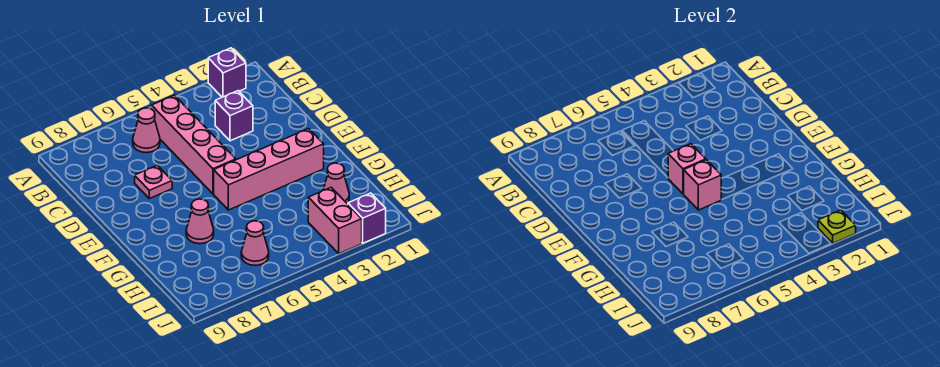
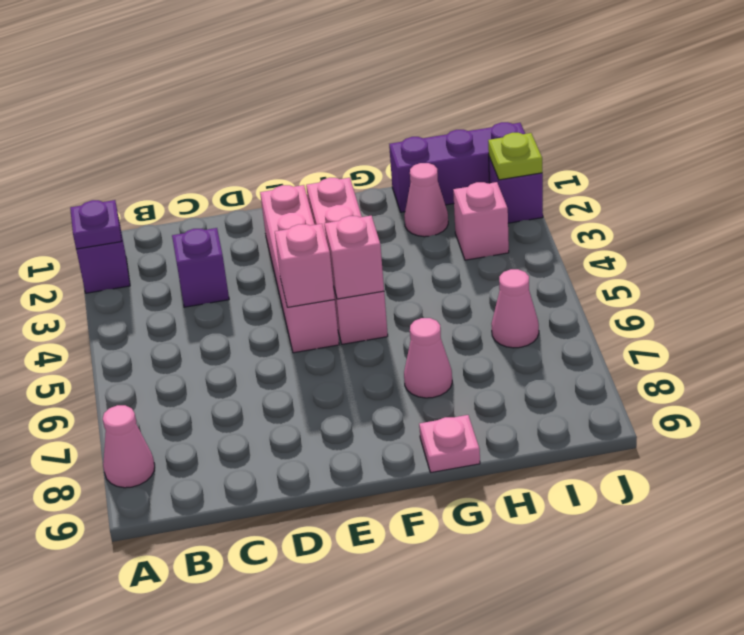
none -> purple plate A2 level 2
pink brick B5:E5 level 1 -> pink brick E2:E5 level 1
pink cone B6 level 1 -> pink cone A8 level 1
pink plate D7 level 1 -> pink plate G9 level 1
none -> purple brick H1:J1 level 1
pink brick I3:J3 level 1 -> pink brick I3 level 1

